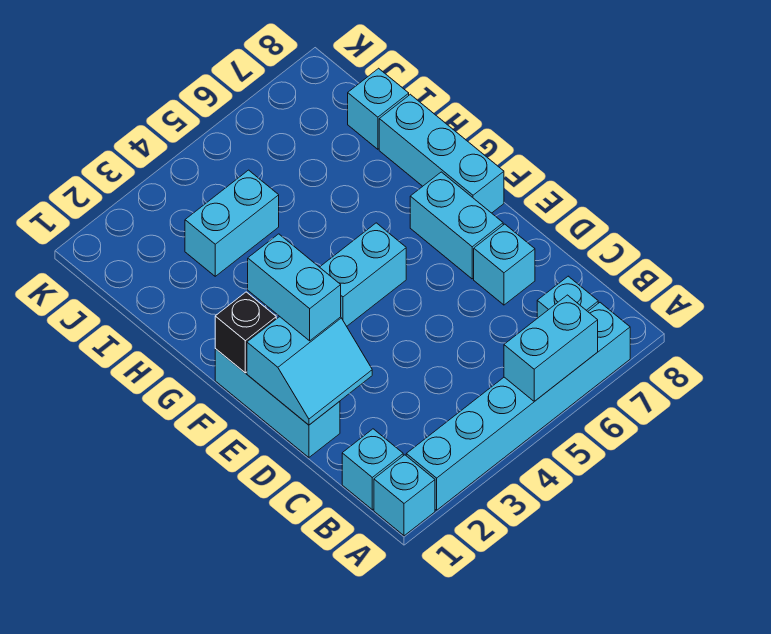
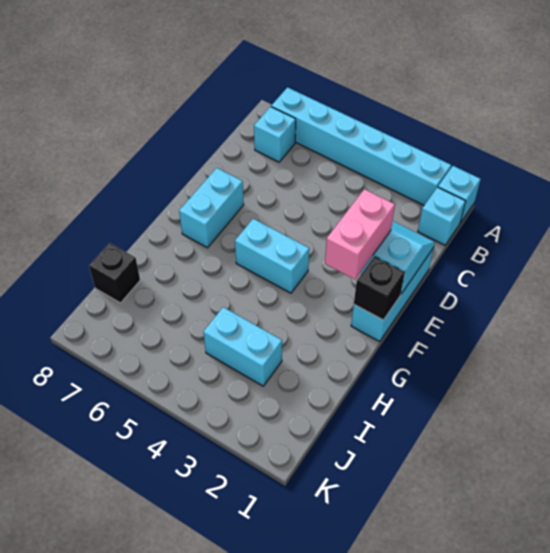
cyan brick A5:A6 level 2 -> none
cyan brick D7 level 1 -> none
cyan brick E2:F2 level 3 -> pink brick E2:F2 level 3
cyan brick F8:H8 level 1 -> none
cyan brick I8 level 1 -> black brick I8 level 1

